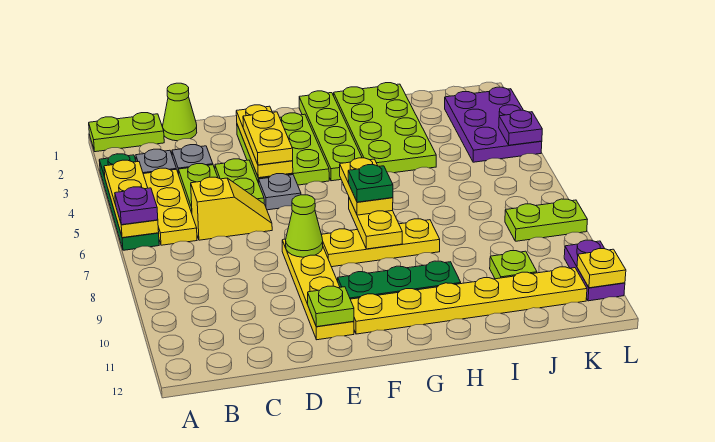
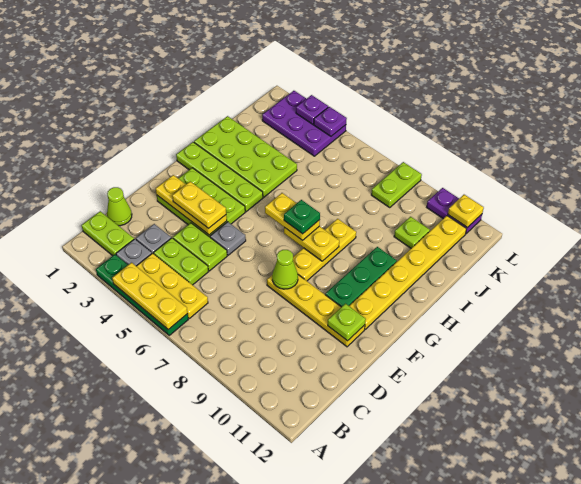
lime plate A1:B1 level 1 -> lime plate B1:B2 level 1
purple plate A6 level 3 -> purple plate L3 level 2
yellow slope C6:D6 level 1 top C -> none

